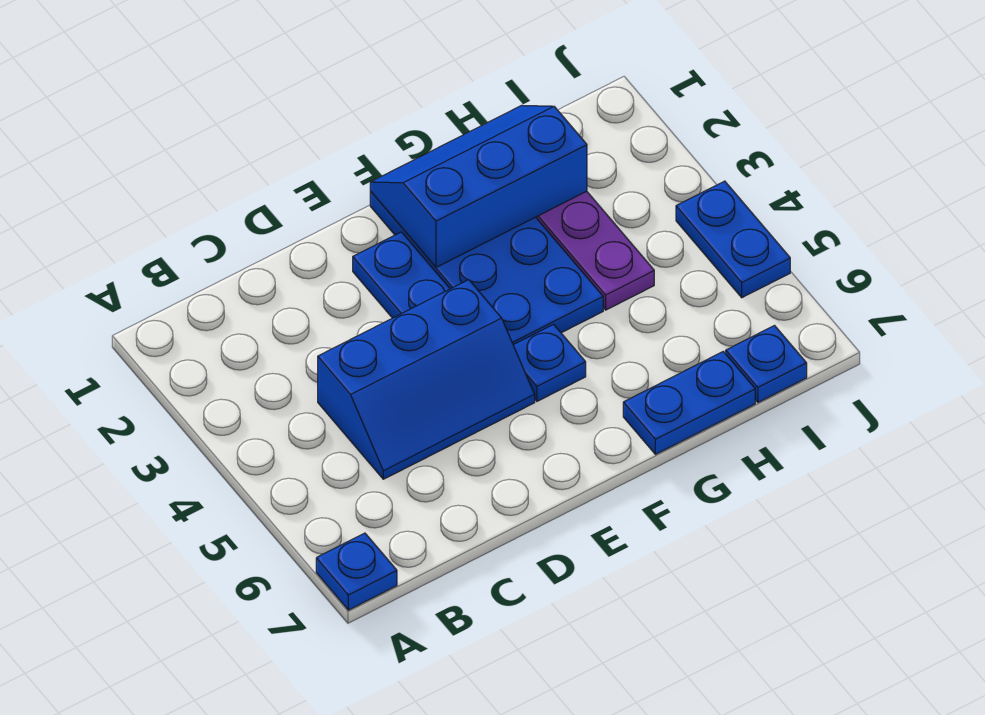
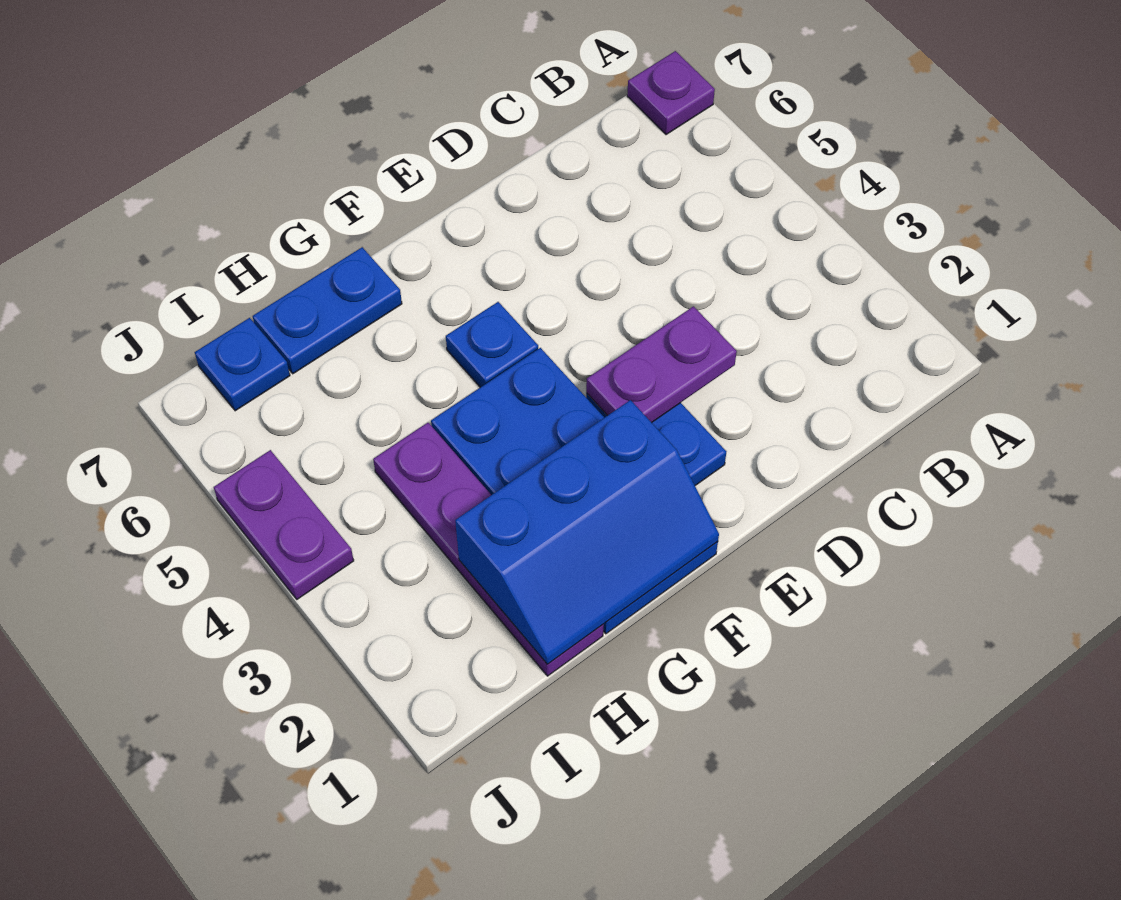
blue plate A7 level 1 -> purple plate A7 level 1
blue slope C4:E5 level 1 top 4 -> none
none -> purple plate D3:E3 level 2
blue plate J4:J5 level 1 -> purple plate J4:J5 level 1

